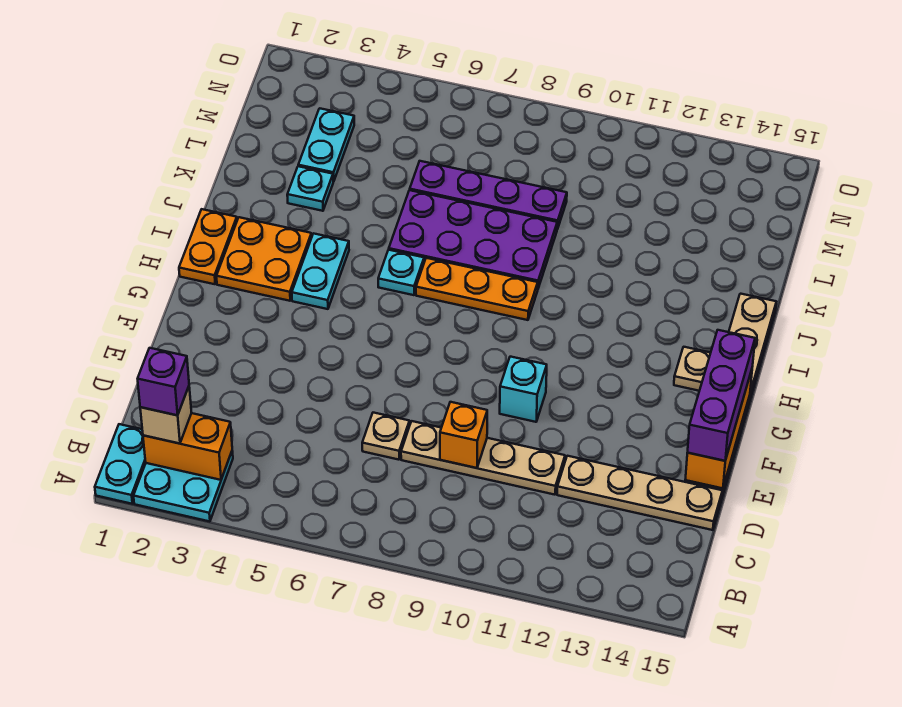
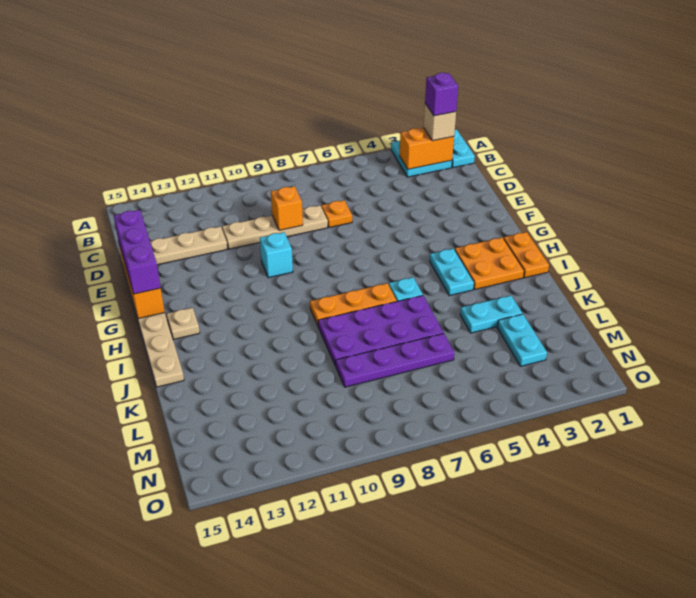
tan plate D7 level 1 -> orange plate D7 level 1
cyan plate K3 level 1 -> cyan plate K3:K4 level 1

